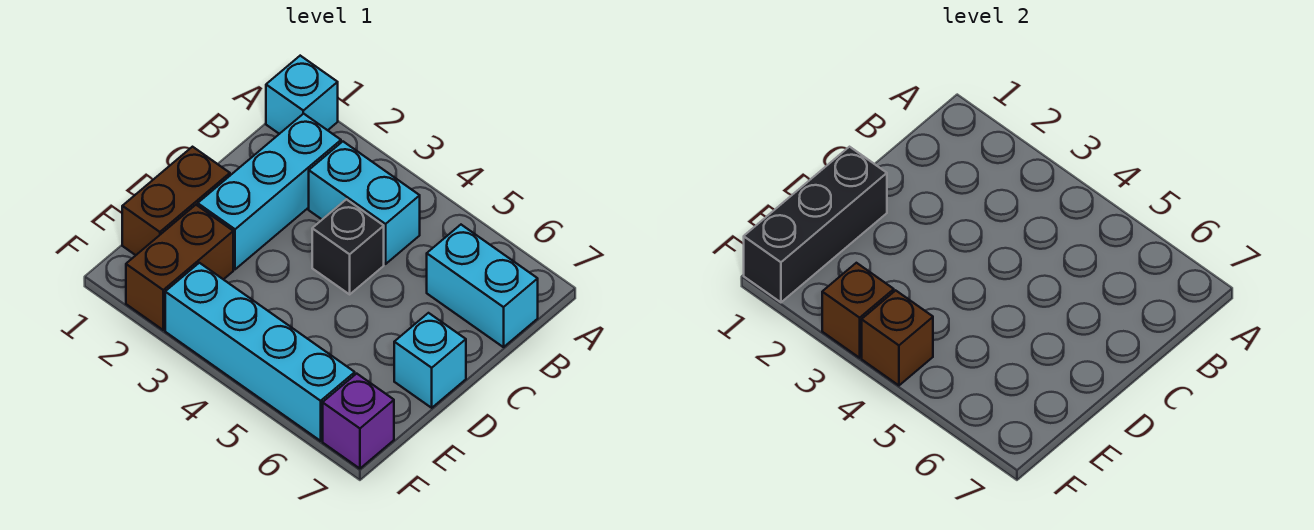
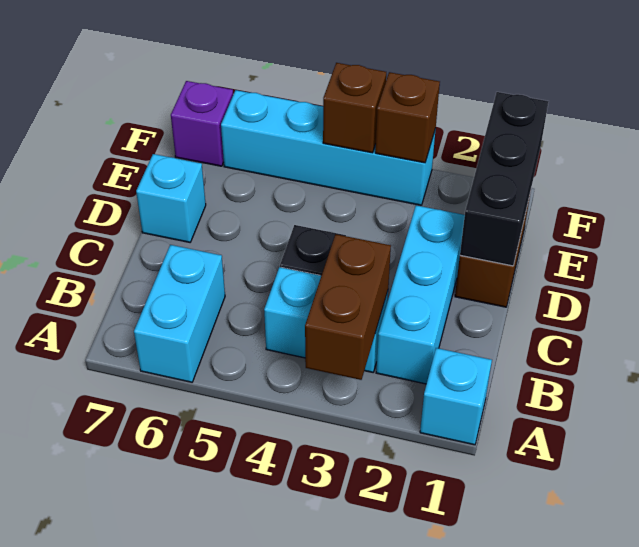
cyan brick B6:B7 level 1 -> cyan brick A6:B6 level 1
brown brick E2:F2 level 1 -> brown brick A3:B3 level 2

